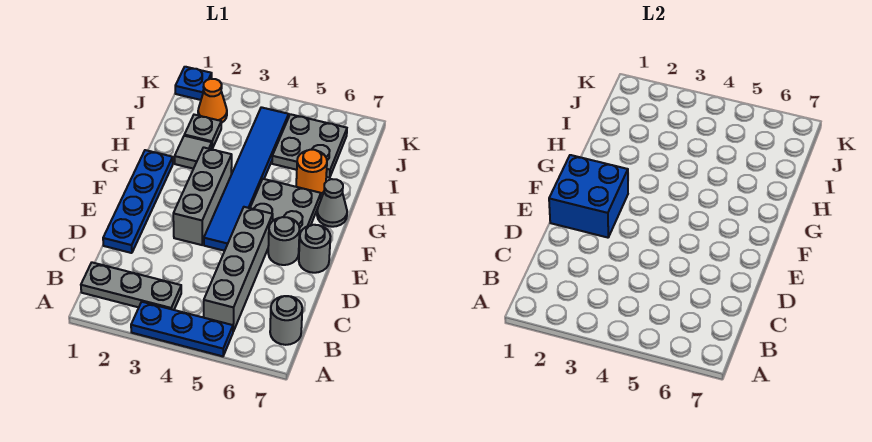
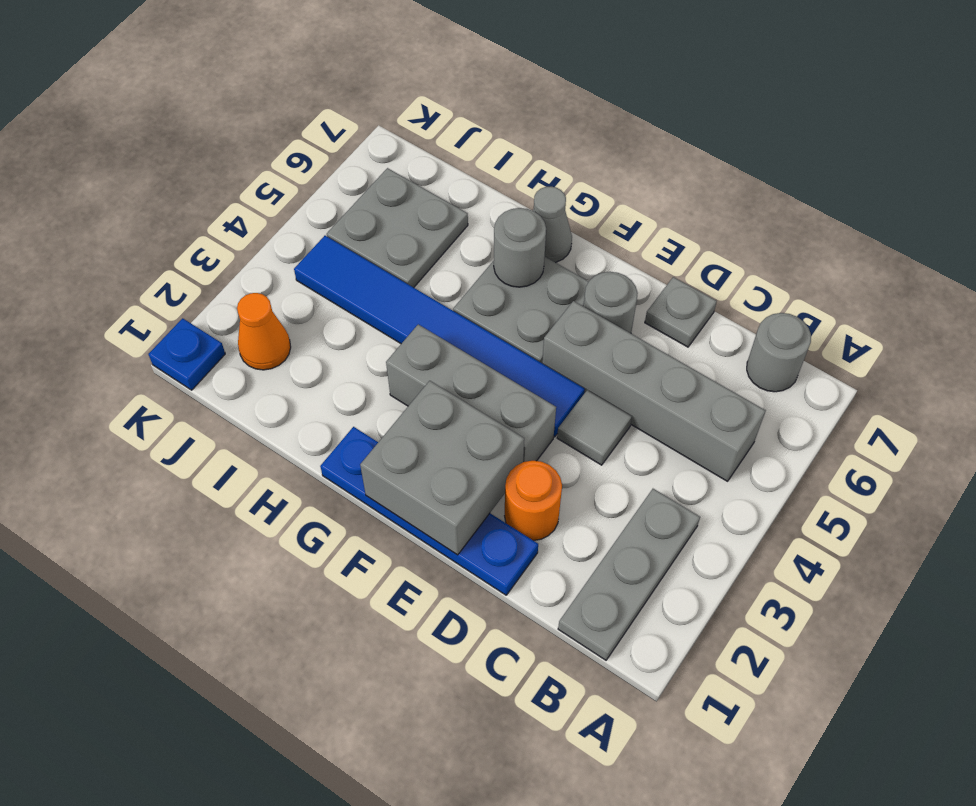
blue plate A3:A5 level 1 -> none
blue brick E1:F2 level 2 -> grey brick E1:F2 level 2
grey round brick E7 level 1 -> grey round brick G6 level 2
grey tile H2 level 1 -> grey tile D4 level 1
orange round brick H6 level 1 -> orange round brick D2 level 1
grey plate I2 level 1 -> grey plate D7 level 1

